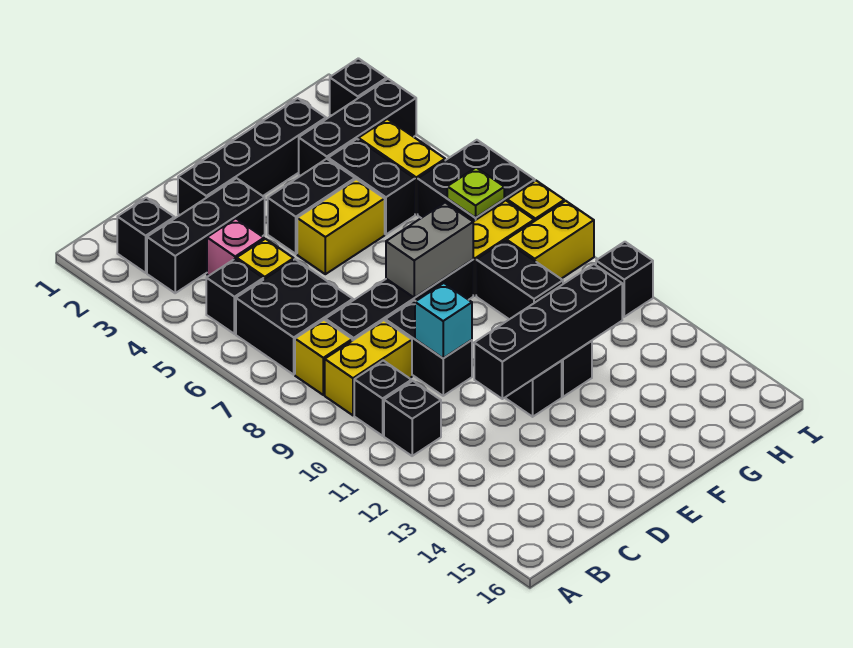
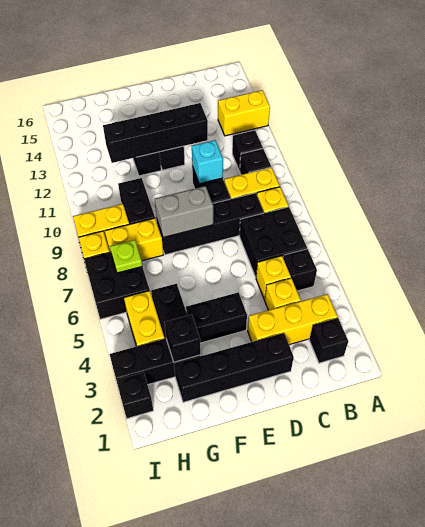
black brick B3:D3 level 1 -> yellow brick B3:D3 level 1
pink brick C4 level 1 -> yellow brick C4 level 1
yellow brick E5:F5 level 1 -> yellow brick A13:B13 level 1
black brick I11 level 1 -> black brick G3 level 2

